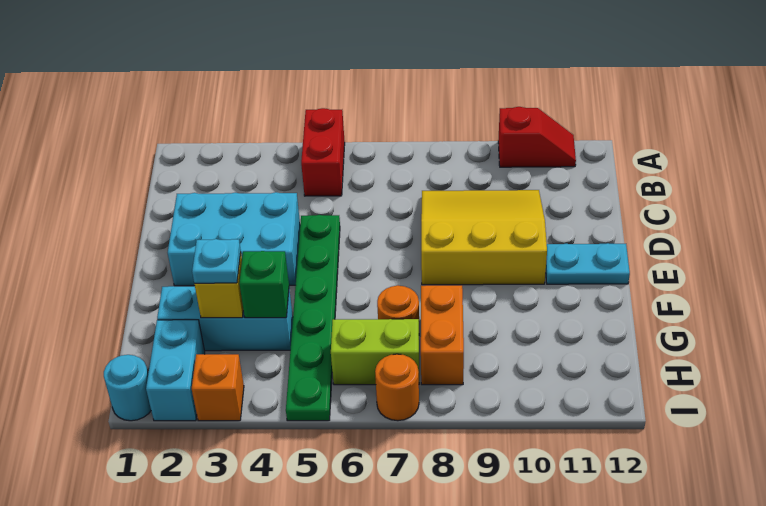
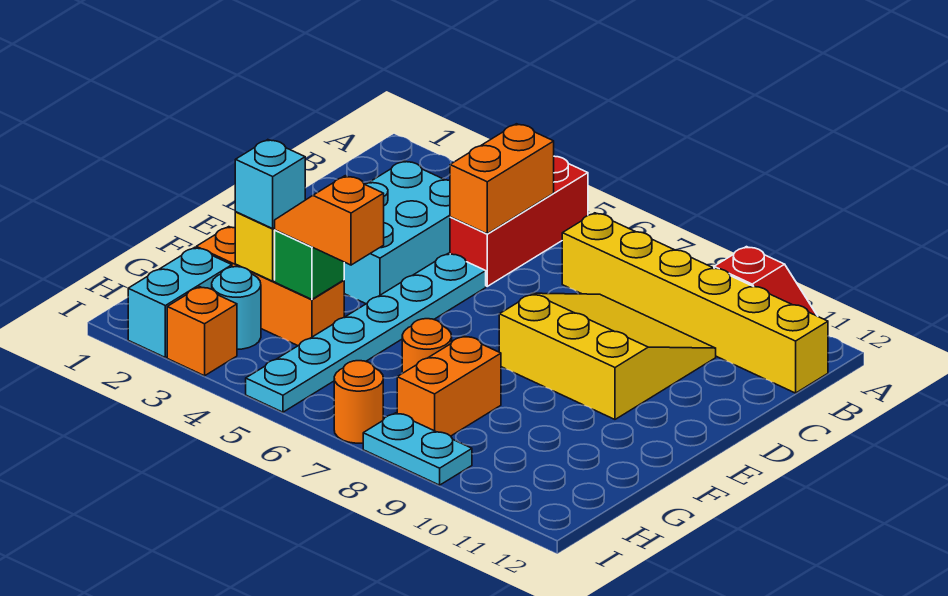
red brick A5:B5 level 1 -> red brick A5:C5 level 1
none -> orange brick B5:C5 level 2
none -> yellow brick B7:B12 level 1
cyan brick D2:E4 level 1 -> cyan brick C3:E4 level 1
green plate D5:I5 level 1 -> cyan plate D5:I5 level 1
cyan plate E11:E12 level 1 -> cyan plate I8:I9 level 1
cyan brick G2:G4 level 1 -> orange brick G2:G4 level 1
cyan plate G3 level 3 -> cyan brick G3 level 3
none -> orange slope G4:G5 level 3 top 5
lime brick H6:H7 level 1 -> none
cyan round brick I1 level 1 -> cyan round brick H3 level 1

